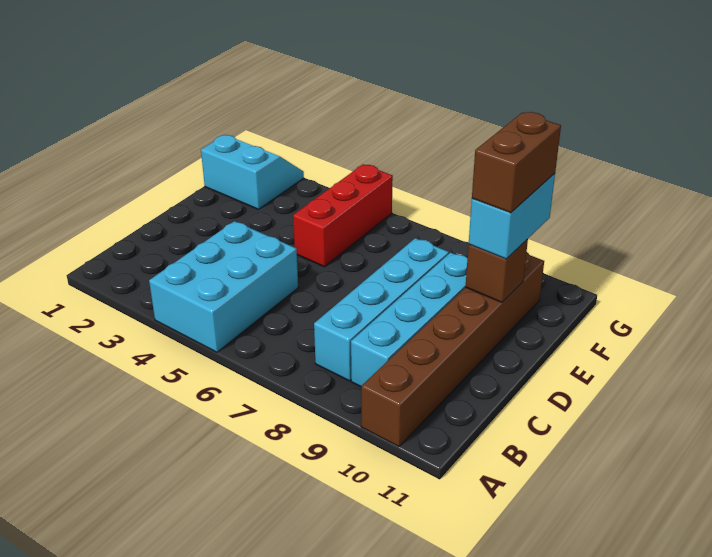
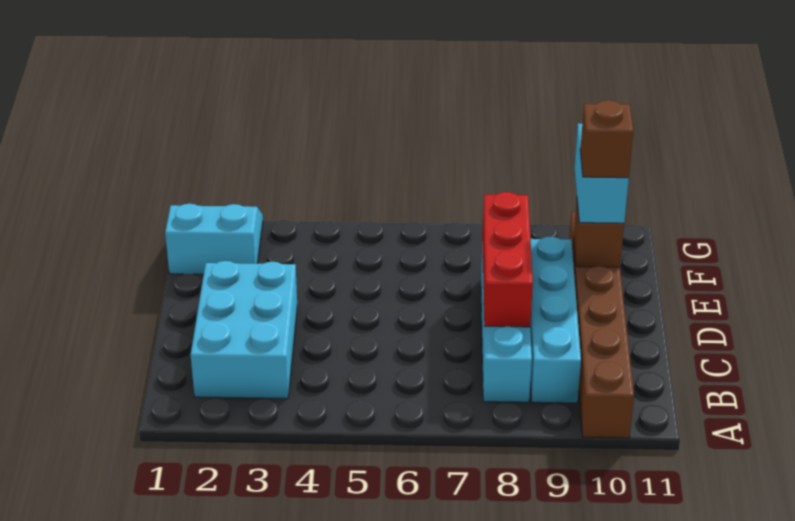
cyan brick A4:C5 level 1 -> cyan brick B2:D3 level 1
red brick E5:G5 level 1 -> red brick C8:E8 level 2
brown brick E10:F10 level 4 -> brown brick E10 level 4

